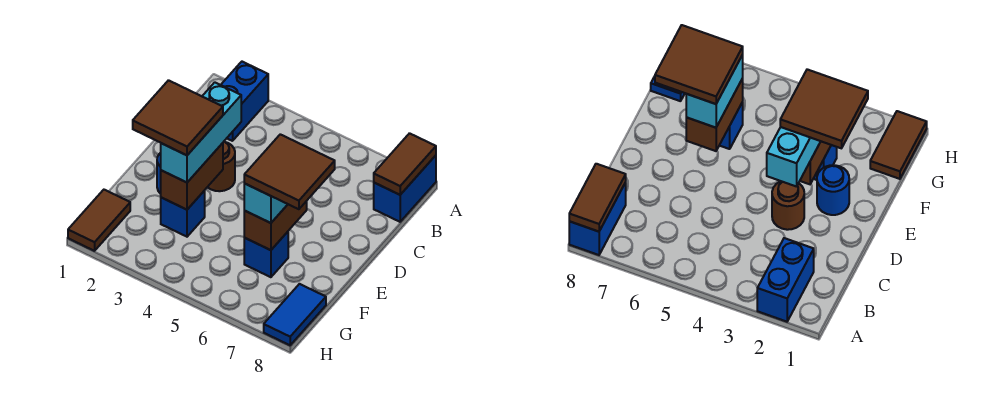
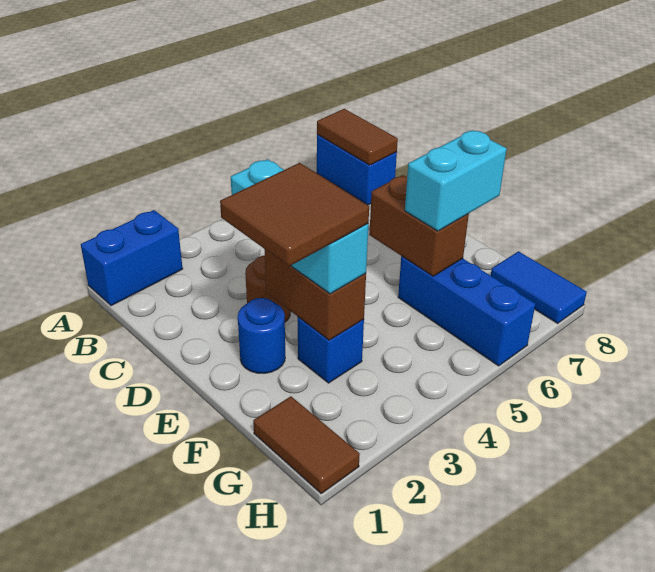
blue brick A2:B2 level 1 -> blue brick A1:A2 level 1
cyan brick E6:F6 level 3 -> cyan brick F6:F7 level 3
brown tile E6:F7 level 4 -> none
blue brick F6 level 1 -> blue brick F6:H6 level 1

